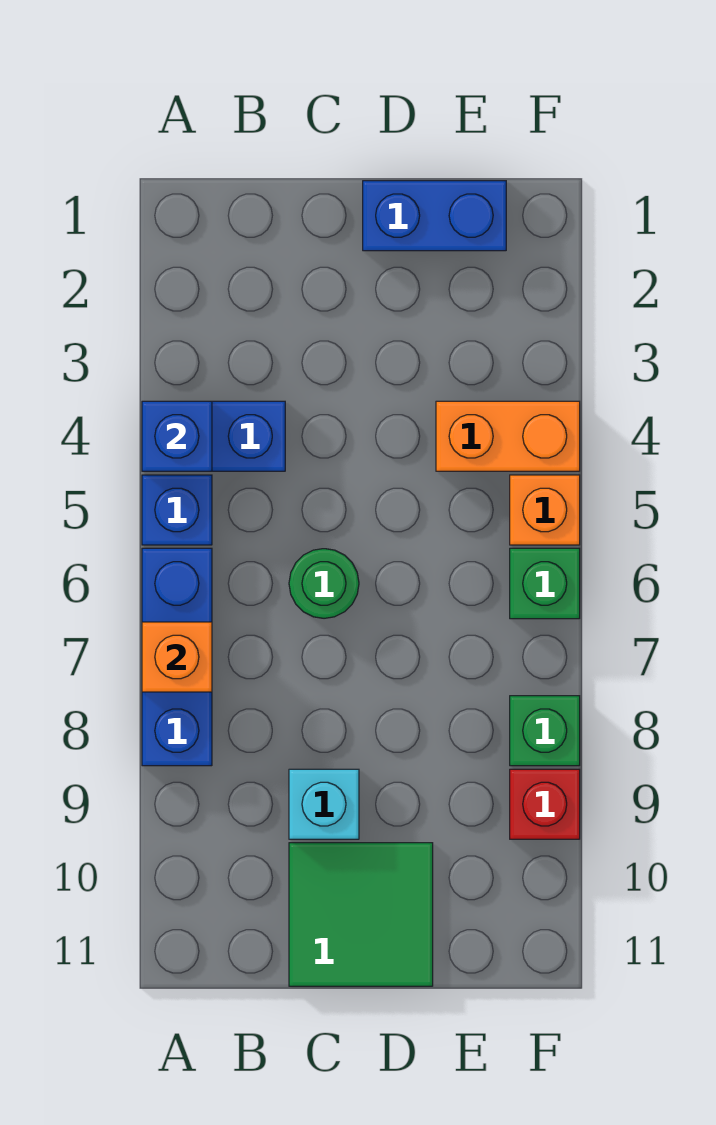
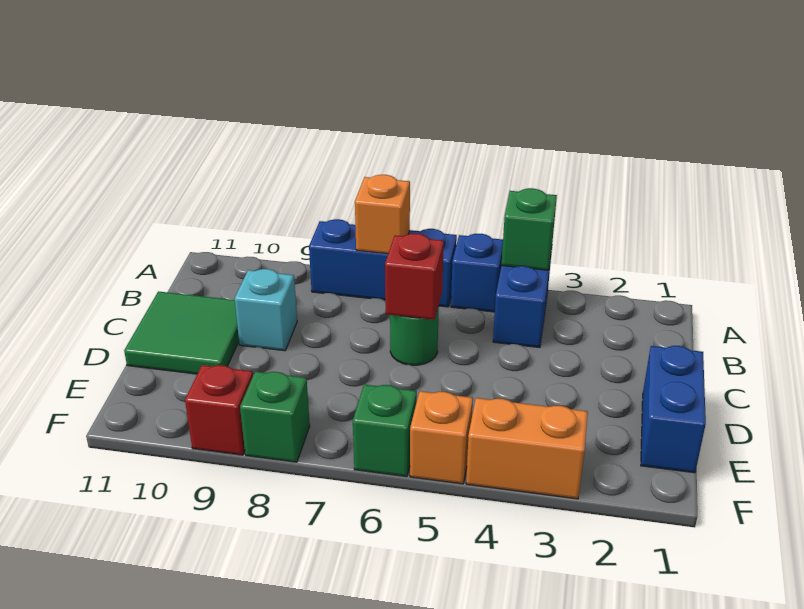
blue brick A4 level 2 -> green brick A4 level 2
none -> red brick C6 level 2
orange brick E4:F4 level 1 -> orange brick F3:F4 level 1

